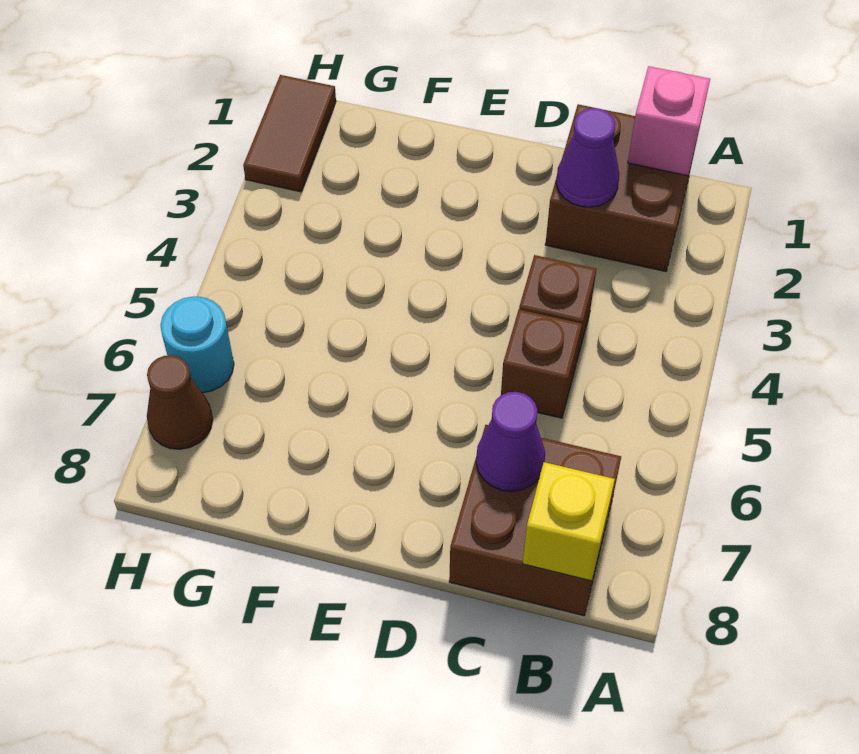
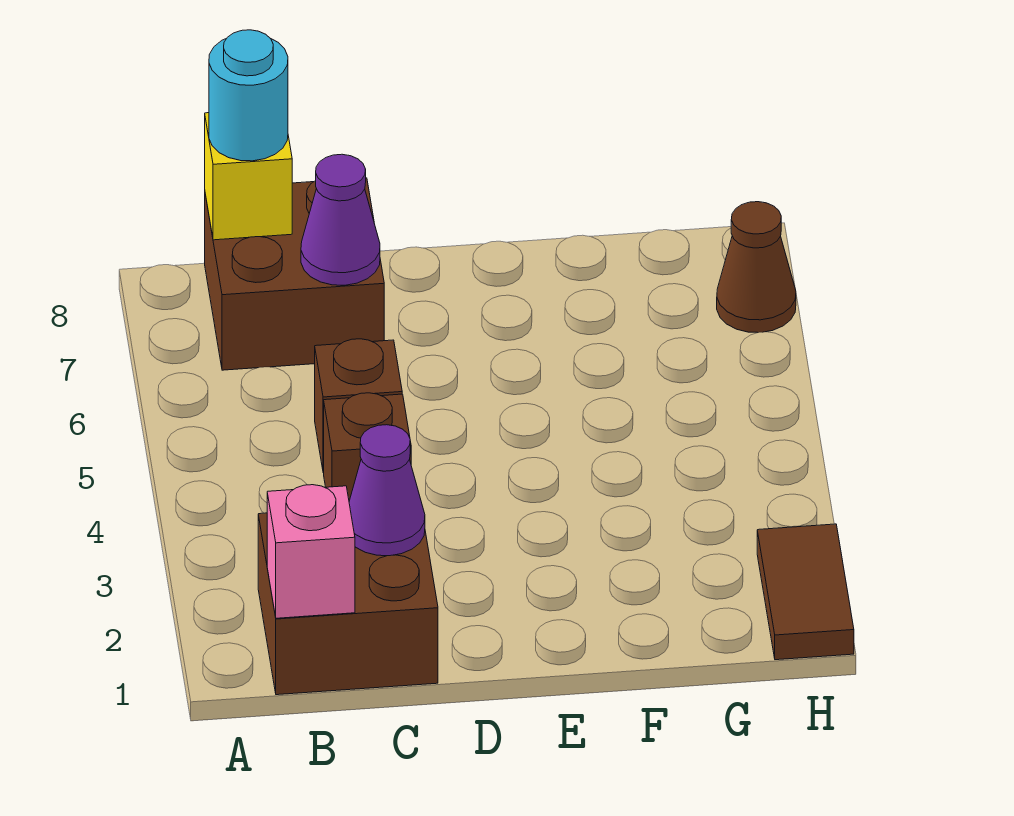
cyan round brick H6 level 1 -> cyan round brick B8 level 3

